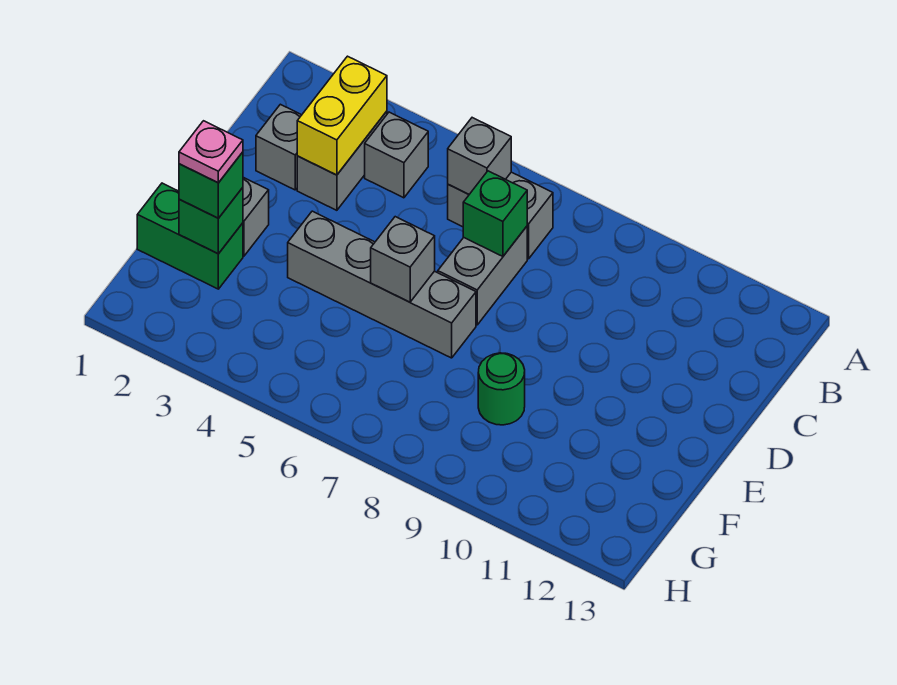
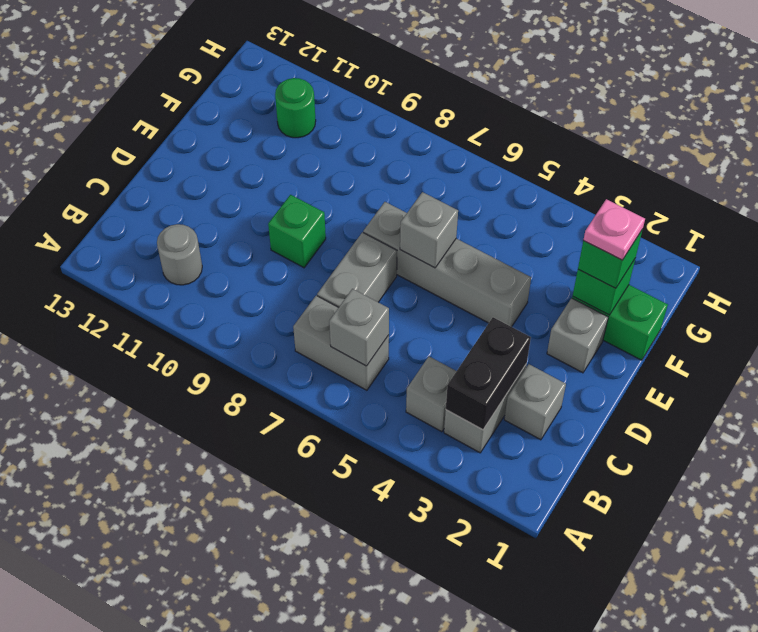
yellow brick B3:C3 level 2 -> black brick B3:C3 level 2
none -> grey round brick B11 level 1
green brick C7 level 2 -> green brick D9 level 1
green round brick F9 level 1 -> green round brick G11 level 1

